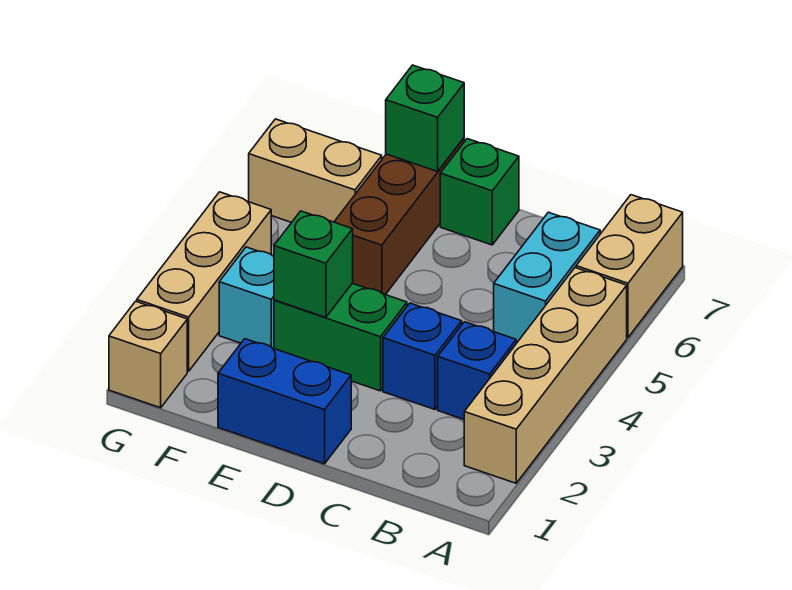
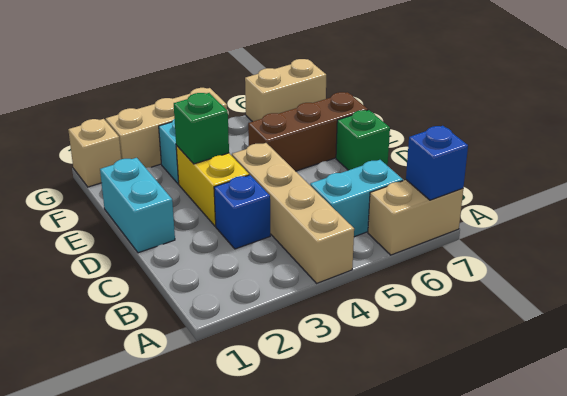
tan brick A2:A5 level 1 -> tan brick A4:D4 level 1
blue brick B3 level 1 -> blue brick A7 level 2
blue brick D1:E1 level 1 -> cyan brick D1:E1 level 1
green brick D3:E3 level 1 -> yellow brick D3:E3 level 1
green brick E7 level 2 -> none
tan brick F6:G6 level 1 -> tan brick G6:G7 level 1

